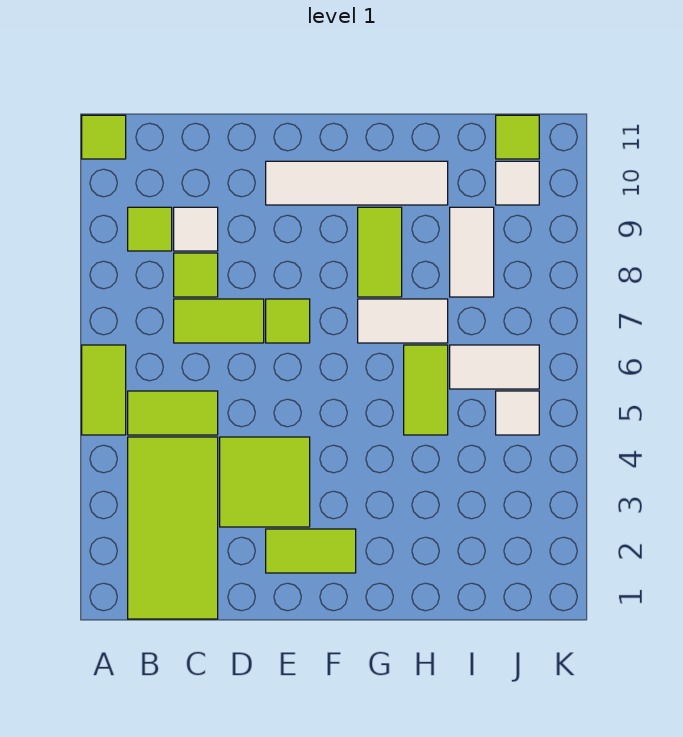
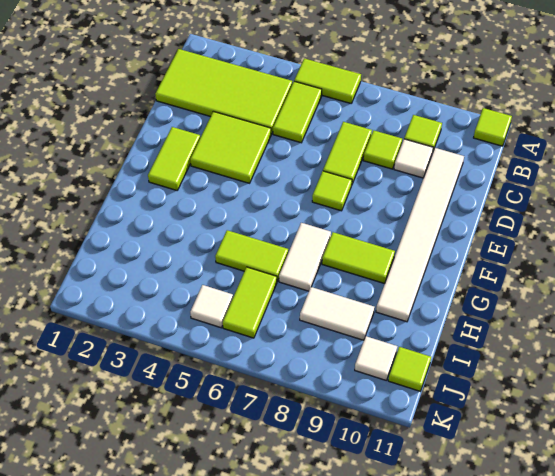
white tile E10:H10 level 1 -> white tile C10:H10 level 1
white tile I6:J6 level 1 -> lime tile I6:J6 level 1

